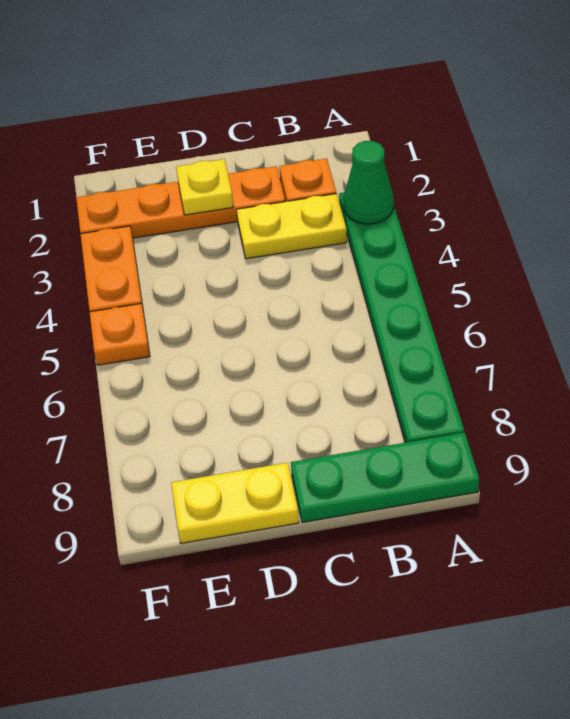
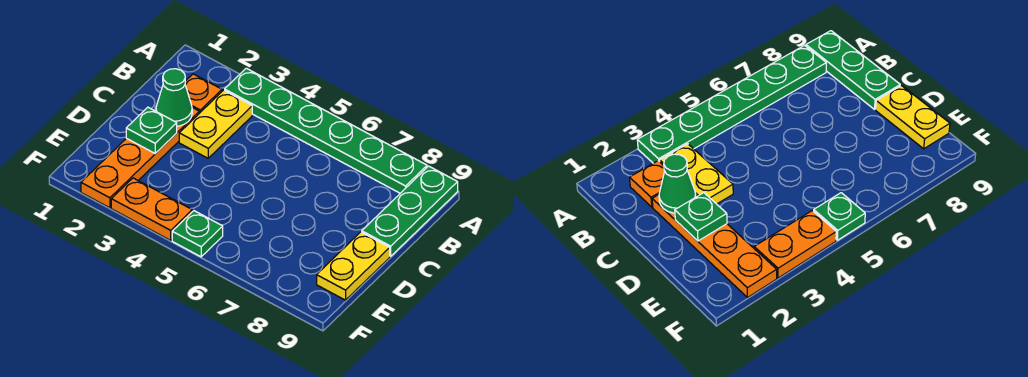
green cone A3 level 2 -> green cone C2 level 2
yellow plate D2 level 2 -> green plate D2 level 2
orange plate F5 level 1 -> green plate F5 level 1

